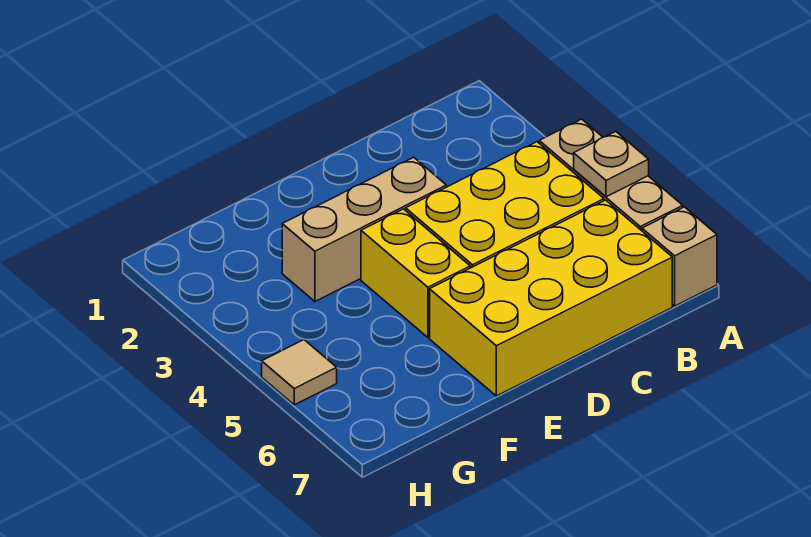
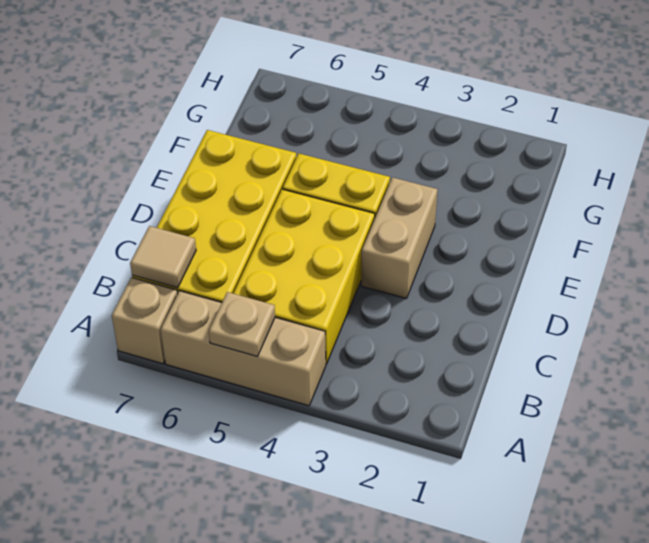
tan brick D3:F3 level 1 -> tan brick D3:E3 level 1
tan tile H5 level 1 -> tan tile B7 level 2

